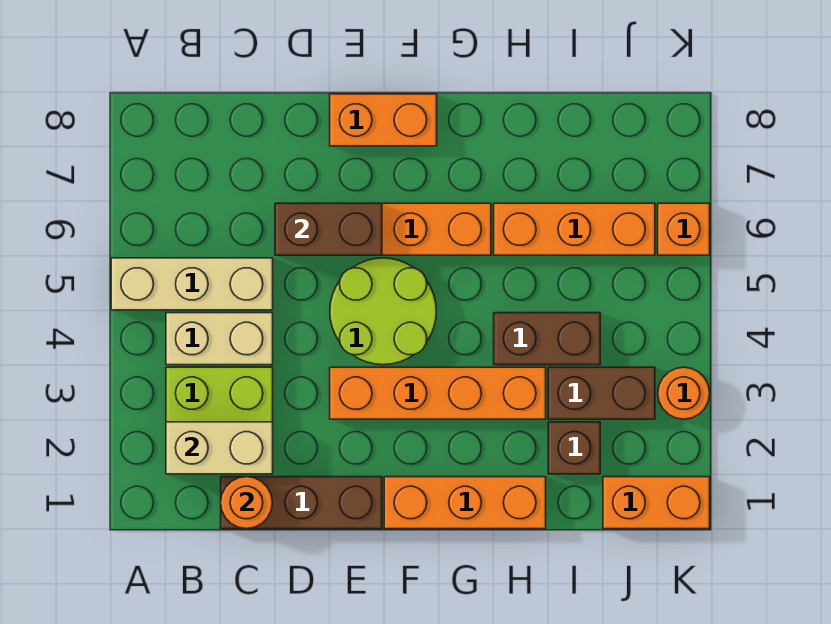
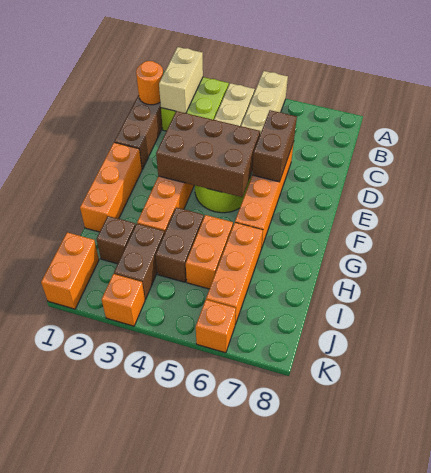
none -> brown brick E3:F5 level 2
orange brick E8:F8 level 1 -> orange brick H5:I5 level 1
orange round brick K3 level 1 -> orange brick K3 level 1

